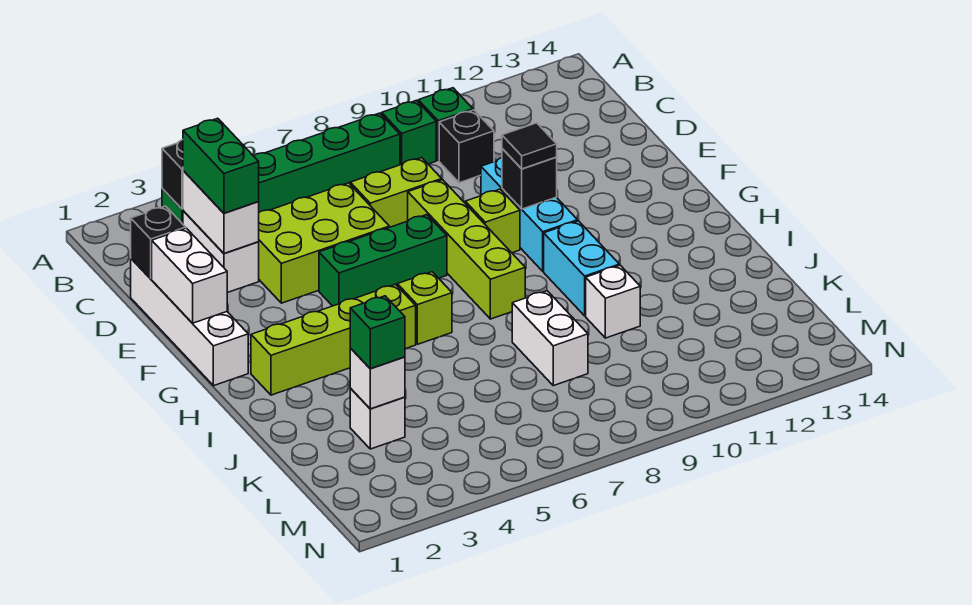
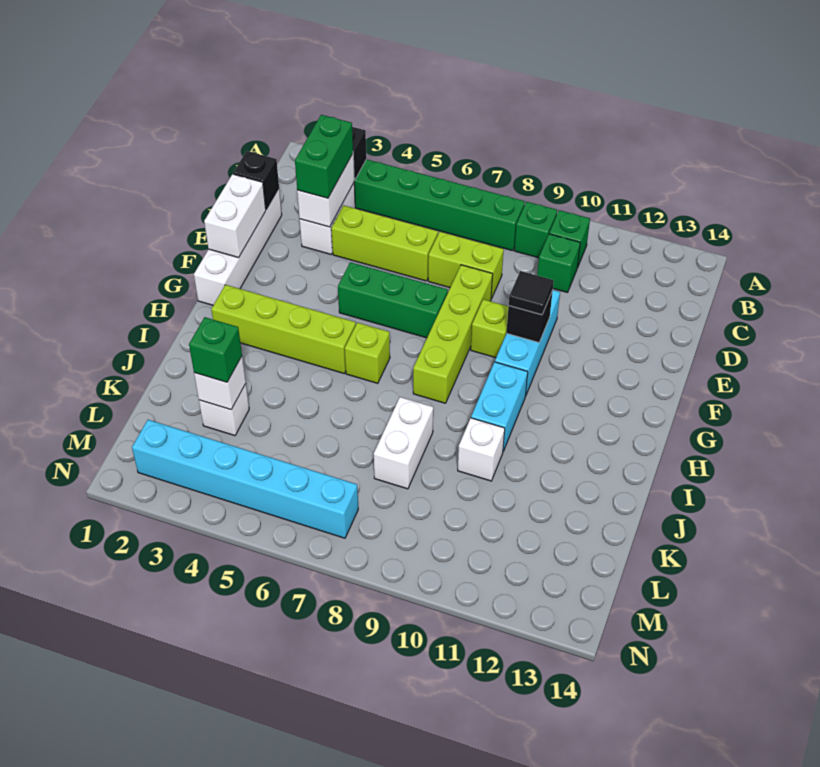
black brick C10 level 1 -> green brick C10 level 1
lime brick D4:E6 level 1 -> lime brick D4:D6 level 1
none -> cyan brick M2:M7 level 1

